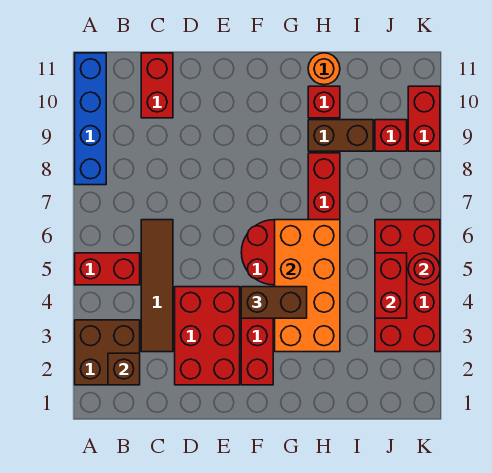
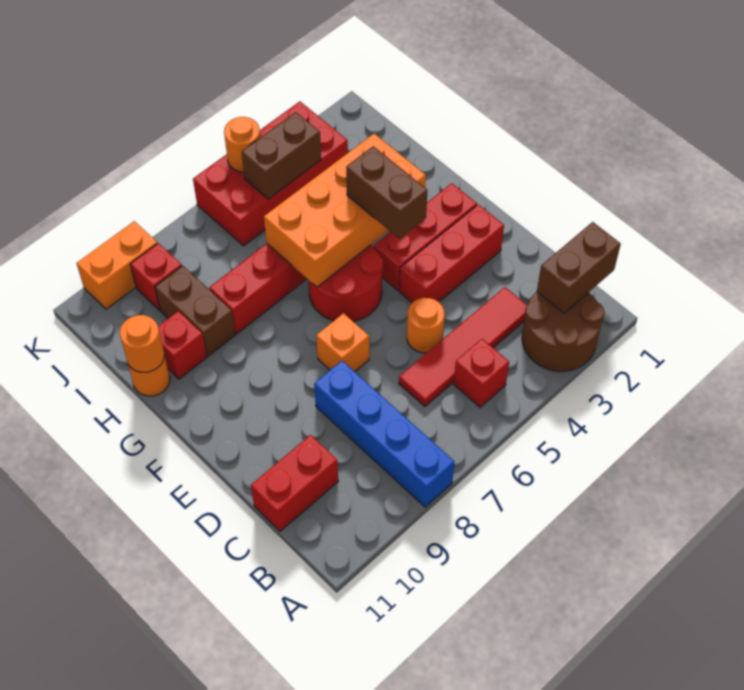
brown brick A2:B3 level 1 -> brown round brick A2:B3 level 1
red brick A5:B5 level 1 -> red brick B5 level 1
blue brick A8:A11 level 1 -> blue brick A8:D8 level 1
brown brick B2 level 2 -> brown brick B1:B2 level 2
brown tile C3:C6 level 1 -> red tile C3:C6 level 1
red brick D2:E4 level 1 -> red brick E2:E4 level 1
none -> orange round brick D5 level 1
none -> orange brick E7 level 1
none -> orange round brick H11 level 2
red brick J4:J5 level 2 -> brown brick J4:J5 level 2
red round brick K5 level 2 -> orange round brick K5 level 2
red brick K9:K10 level 1 -> orange brick K9:K10 level 1

